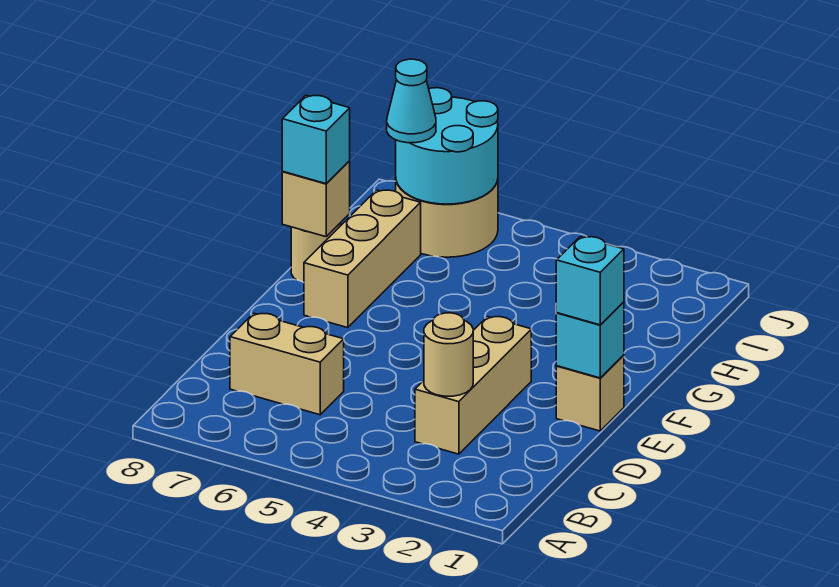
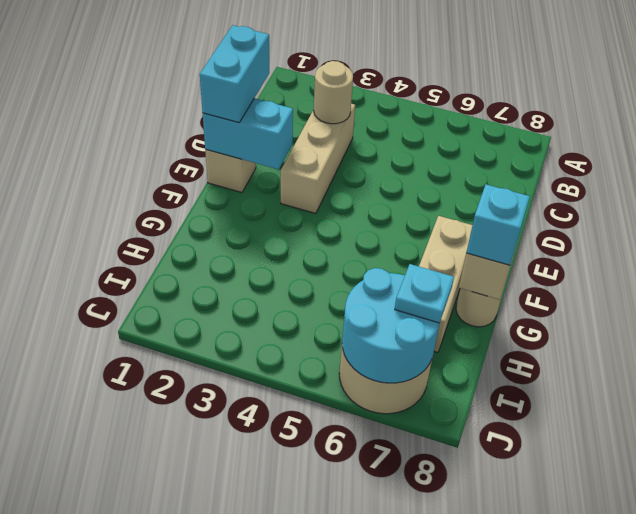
tan brick C6:C7 level 1 -> none
cyan brick E1 level 2 -> cyan brick E1:E2 level 2
cyan brick E1 level 3 -> cyan brick D1:E1 level 3
cyan cone I7 level 3 -> cyan plate I7 level 3

